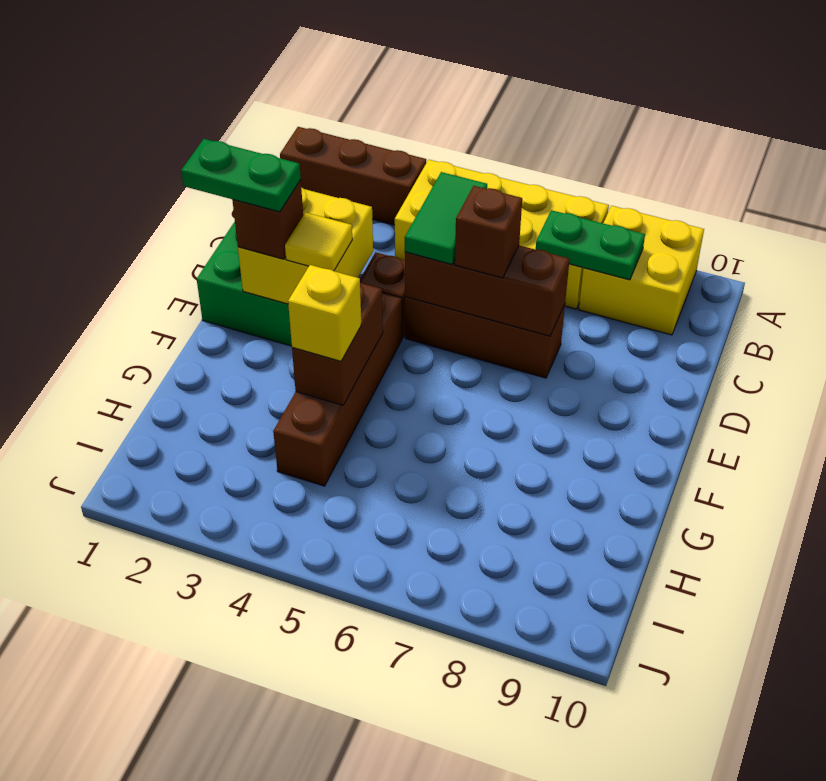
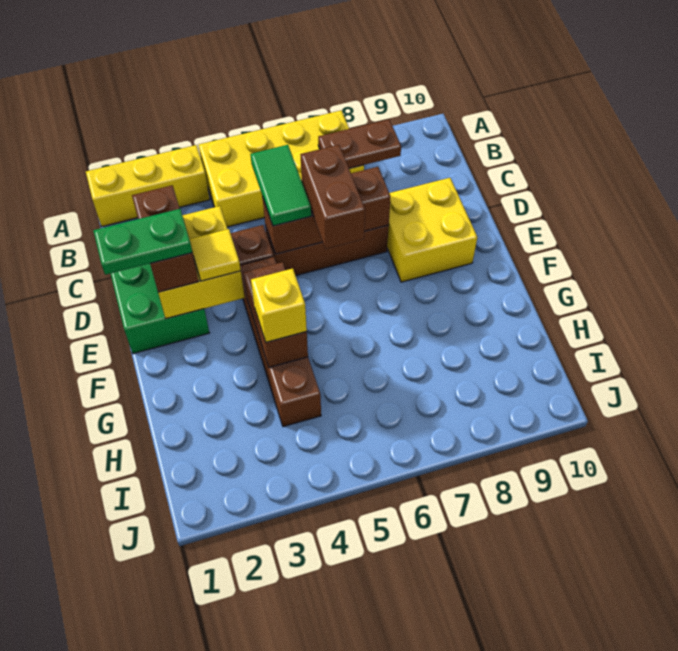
brown brick A1:A3 level 1 -> yellow brick A1:A3 level 1
yellow brick A8:B9 level 1 -> yellow brick D8:E9 level 1
green plate B7:B8 level 2 -> brown plate B7:B8 level 2
brown brick D6 level 3 -> brown brick D6:E6 level 3
brown brick E2 level 3 -> brown brick D2:E2 level 3

